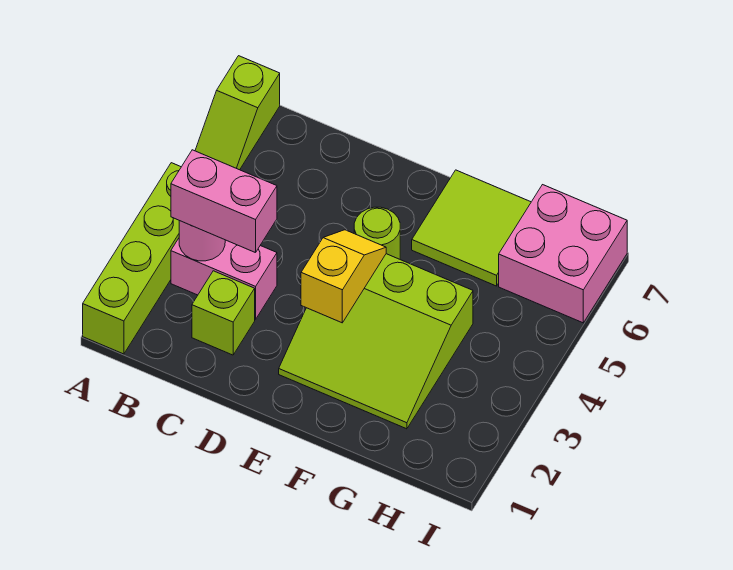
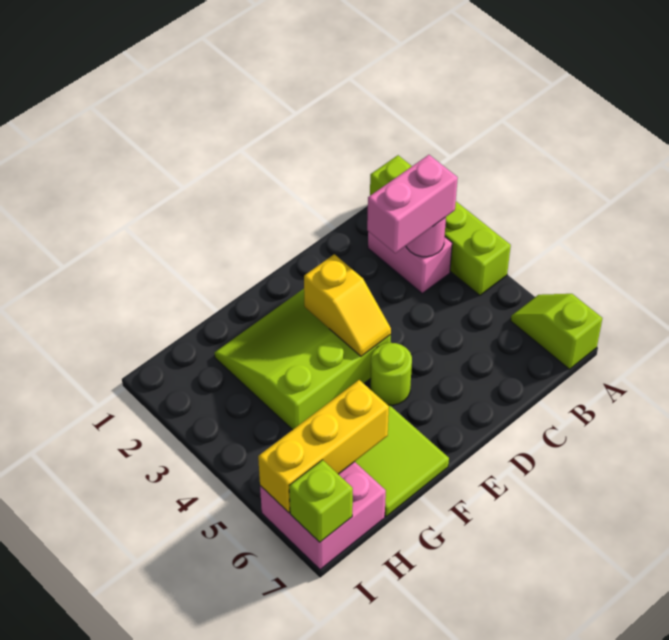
pink brick B3:C3 level 1 -> pink brick B2:B3 level 1
lime brick C2 level 1 -> lime brick I7 level 2
none -> yellow brick G6:I6 level 2

